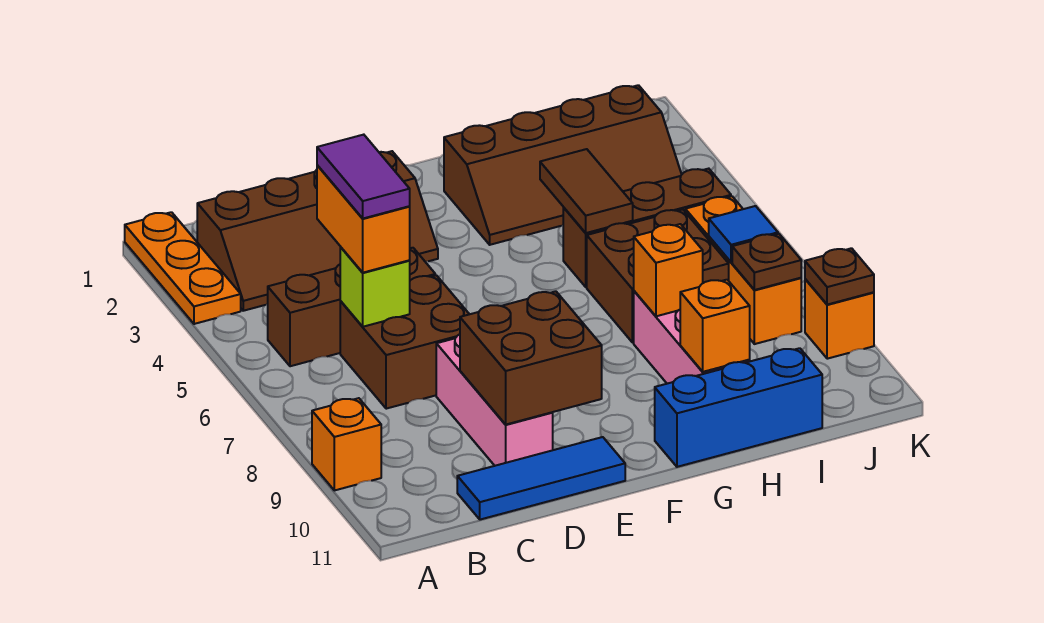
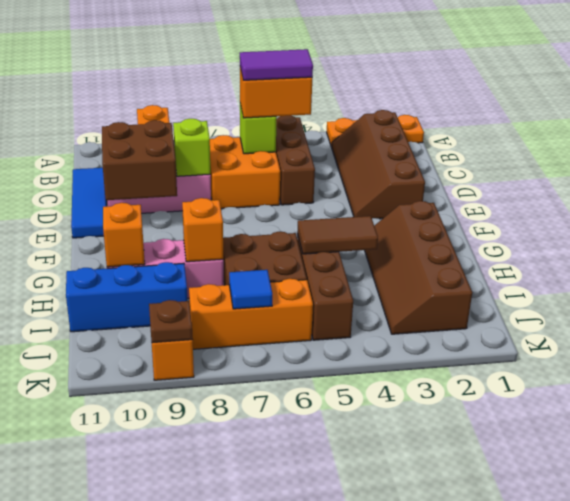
brown brick C6:D7 level 1 -> orange brick C6:D7 level 1
none -> lime brick D8 level 2
blue brick G11:I11 level 1 -> blue brick I9:I11 level 1
brown plate J8 level 2 -> none

